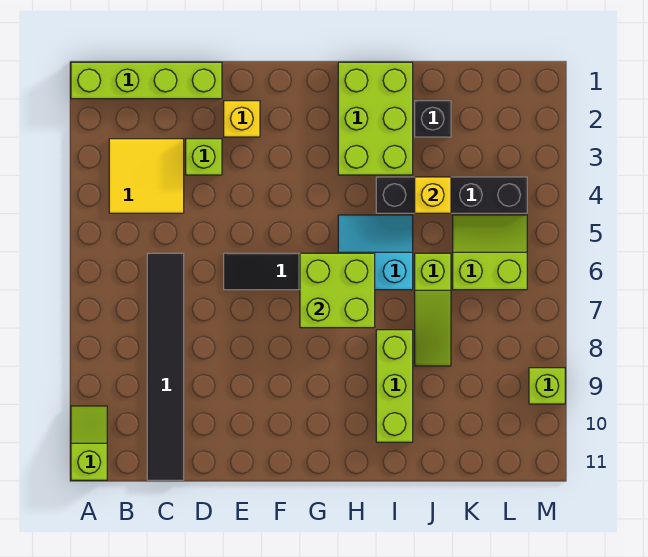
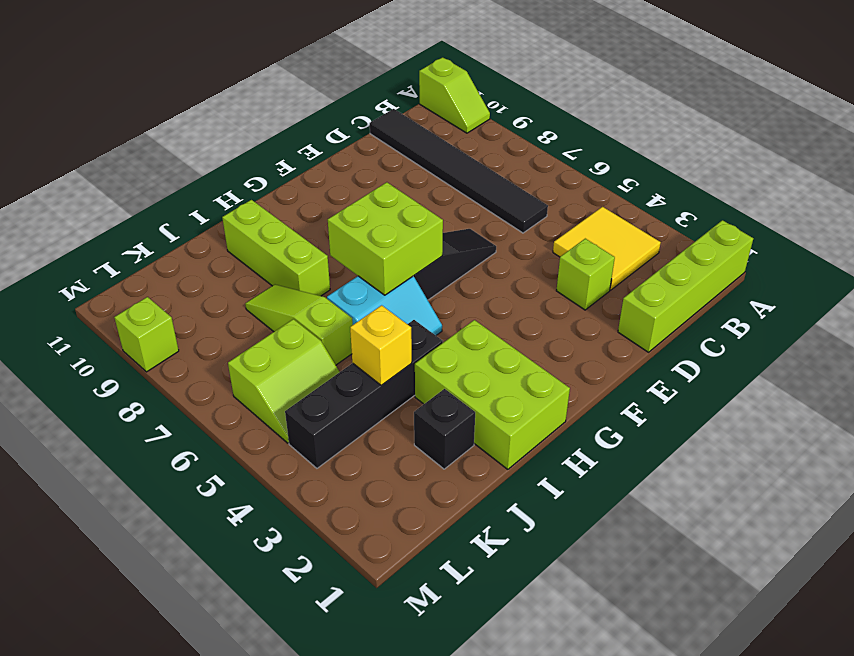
yellow brick E2 level 1 -> none

